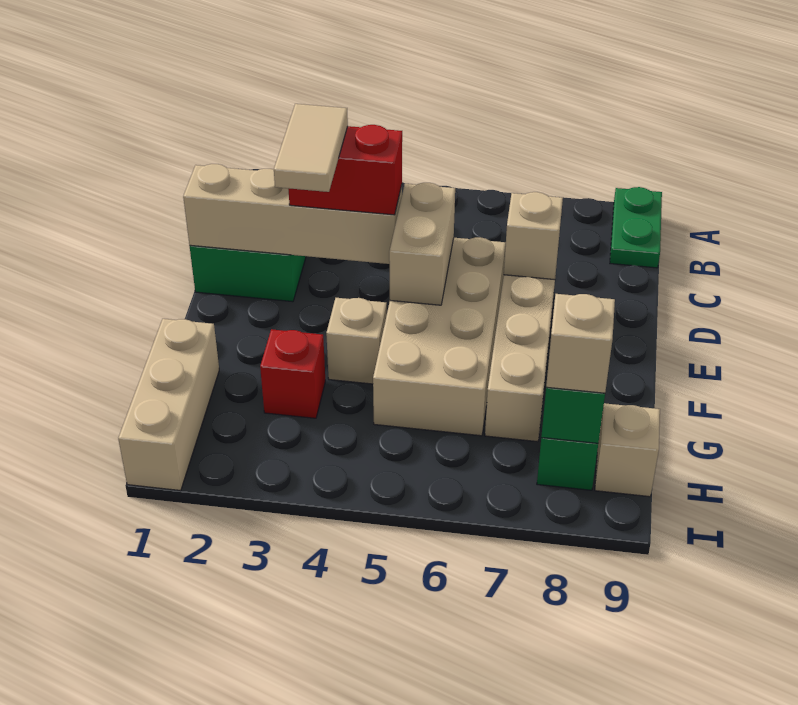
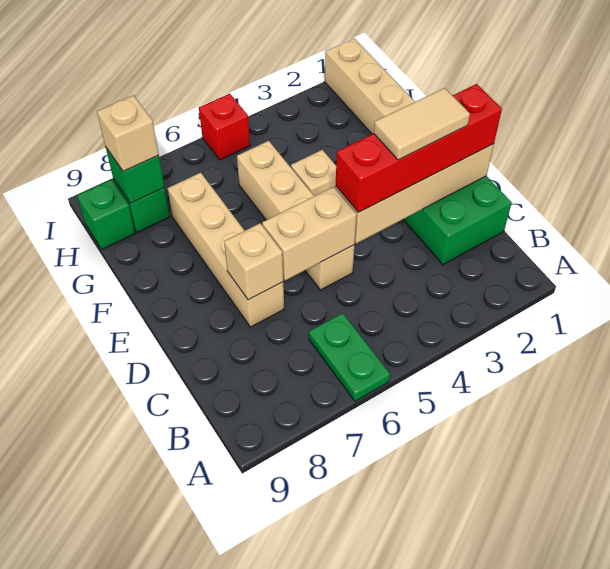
green plate A9:B9 level 1 -> green plate A6:B6 level 1
red brick D3:D4 level 3 -> red brick D1:D4 level 3
tan tile D3:E3 level 4 -> tan tile D2:D3 level 4
tan brick D5:G6 level 1 -> tan brick D5:G5 level 1
tan brick D5:E5 level 2 -> tan brick D5:D6 level 2
red brick G3 level 1 -> red brick I5 level 1
tan brick H9 level 1 -> green brick H9 level 1

